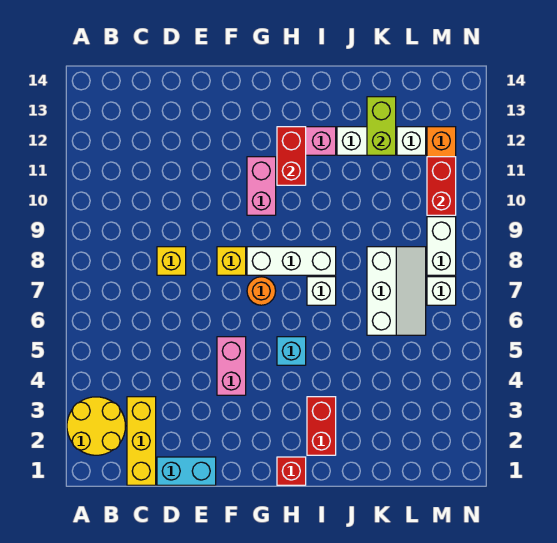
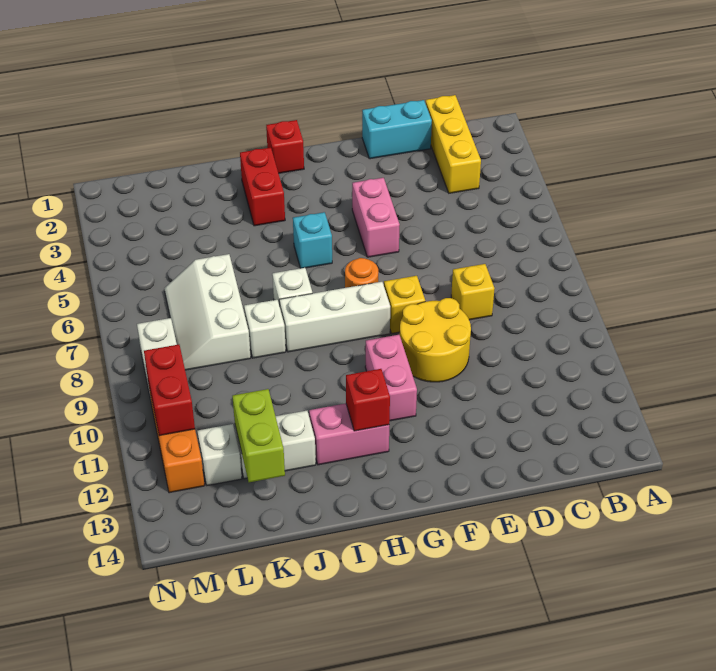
yellow round brick A2:B3 level 1 -> yellow round brick E9:F10 level 1
red brick H11:H12 level 2 -> red brick H12 level 2
white brick M7 level 1 -> white brick J8 level 1

